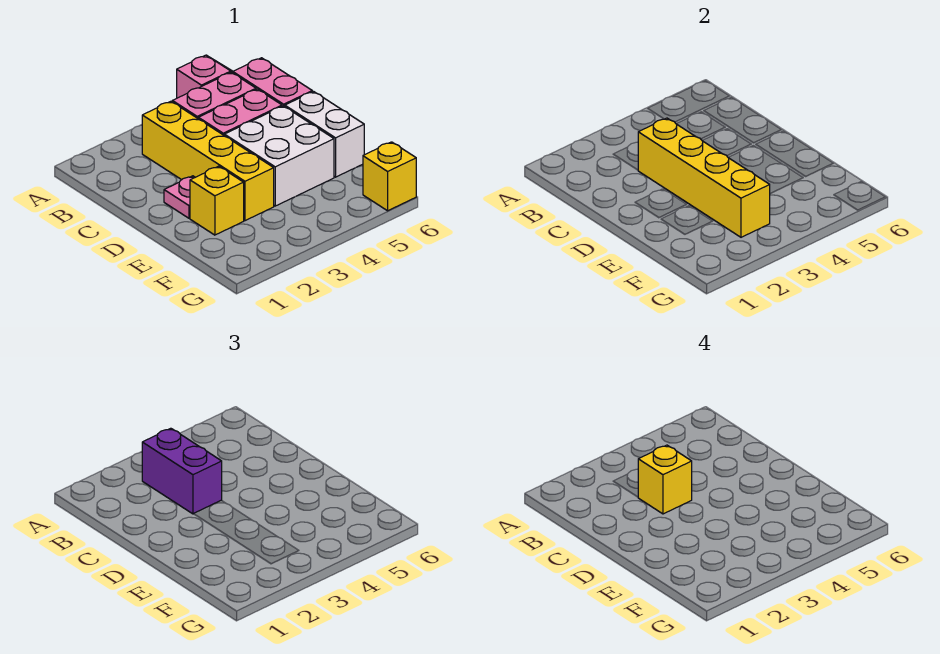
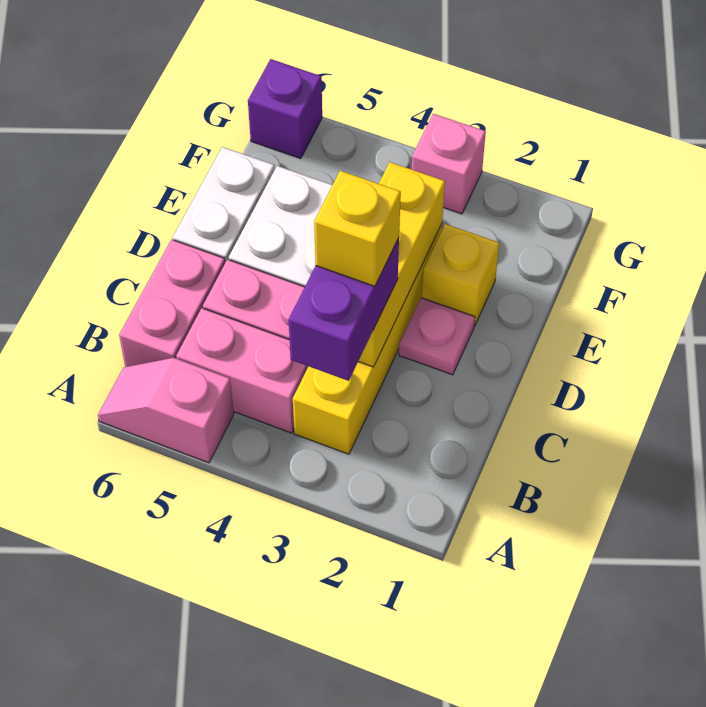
yellow brick C3:F3 level 2 -> yellow brick C3:E3 level 2
none -> pink brick G3 level 1
yellow brick G6 level 1 -> purple brick G6 level 1

